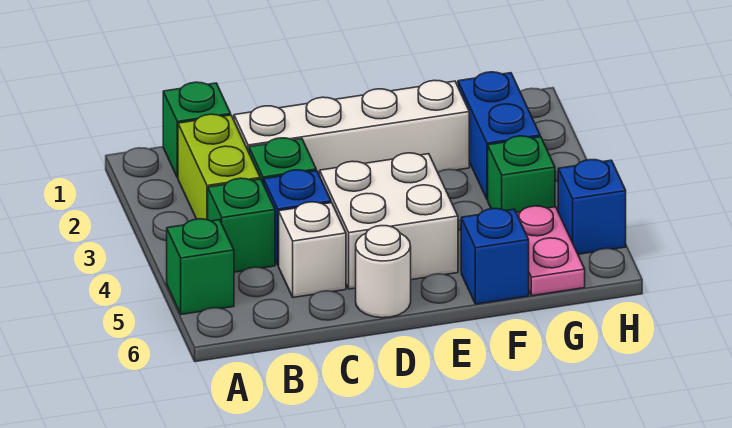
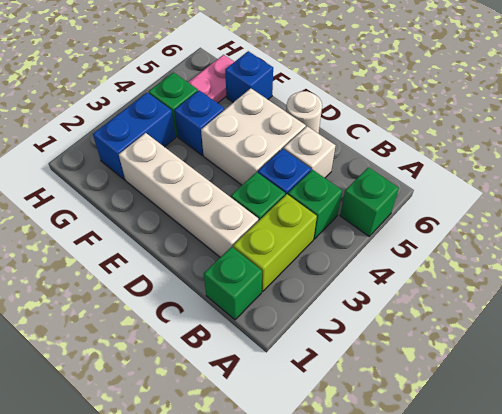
blue brick H5 level 1 -> blue brick F4 level 1

